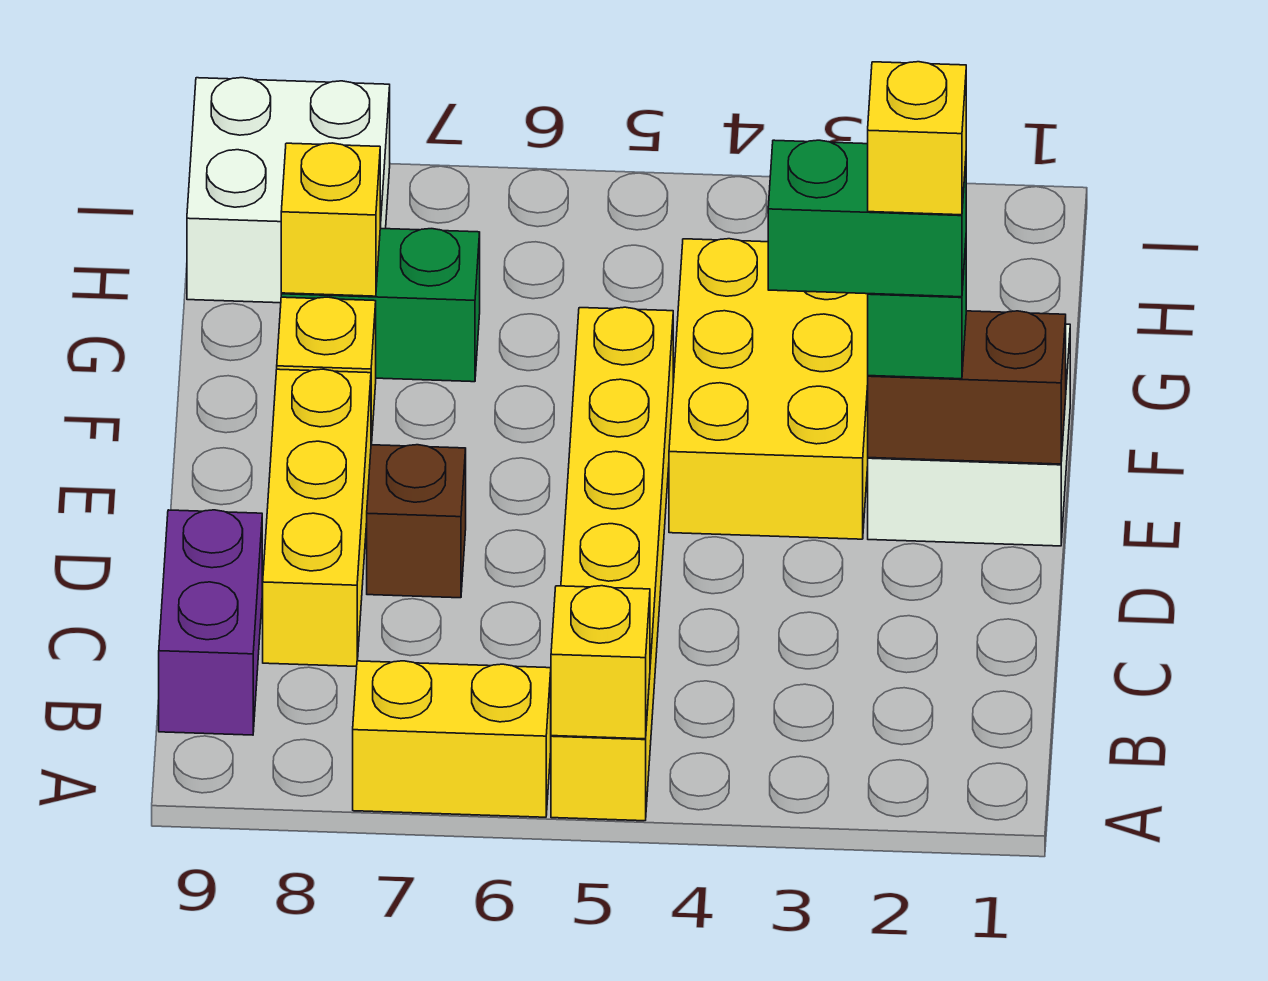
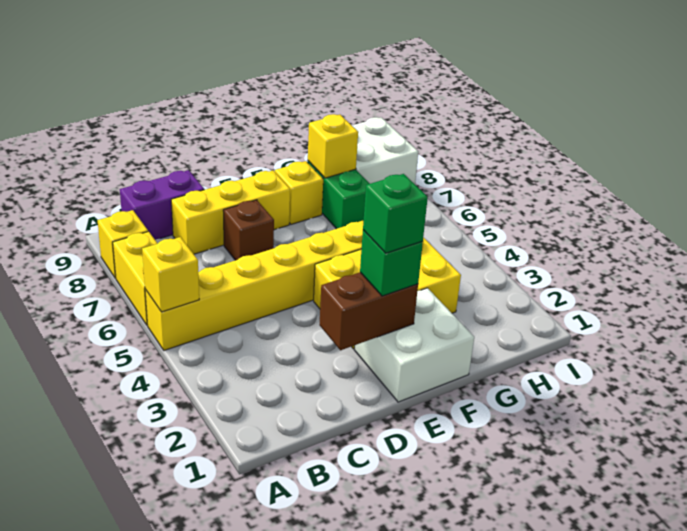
brown brick E1:E2 level 2 -> brown brick D2:E2 level 2
green brick E2:E3 level 4 -> green brick E2 level 4
yellow brick E2 level 5 -> yellow brick A8 level 1

